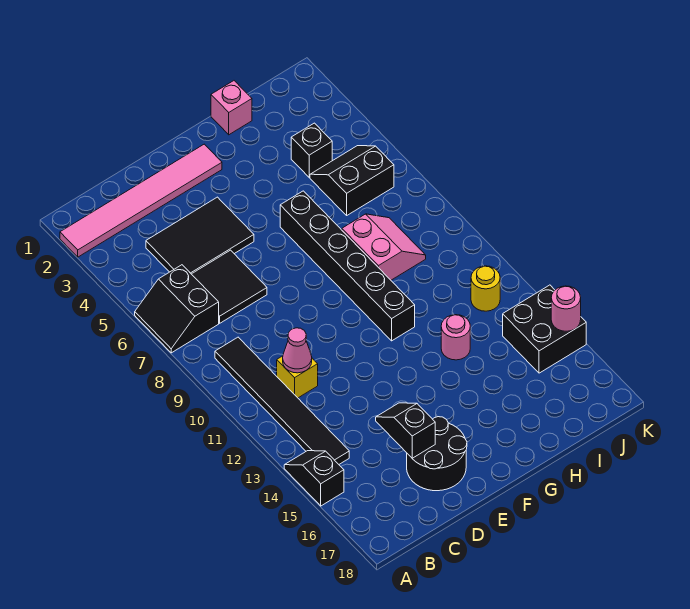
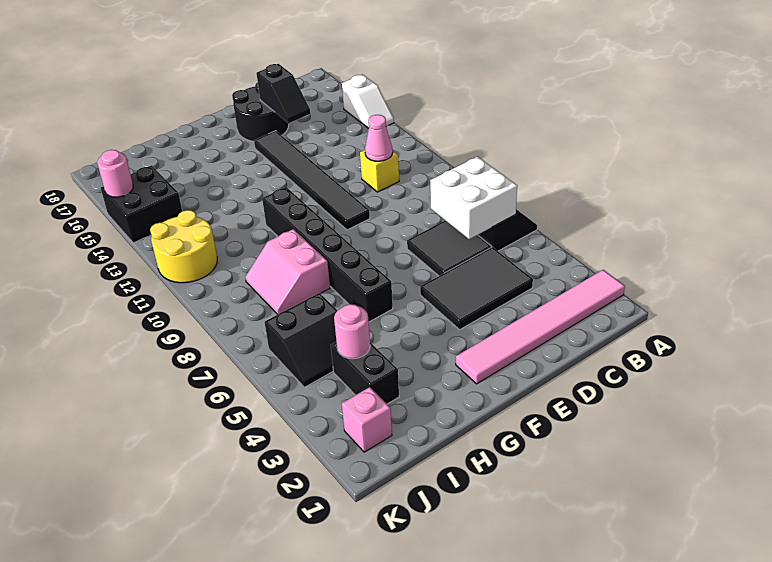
black slope A14:A15 level 1 top 15 -> white slope A14:A15 level 1 top 15
none -> white brick B6:C7 level 2
black tile B9:B14 level 1 -> black tile E10:E15 level 1
pink brick H1 level 1 -> pink brick J2 level 1
pink round brick H13 level 1 -> pink round brick I4 level 2
black brick I4 level 1 -> black brick I3:I4 level 1
yellow round brick J12 level 1 -> yellow round brick J11:K12 level 1

